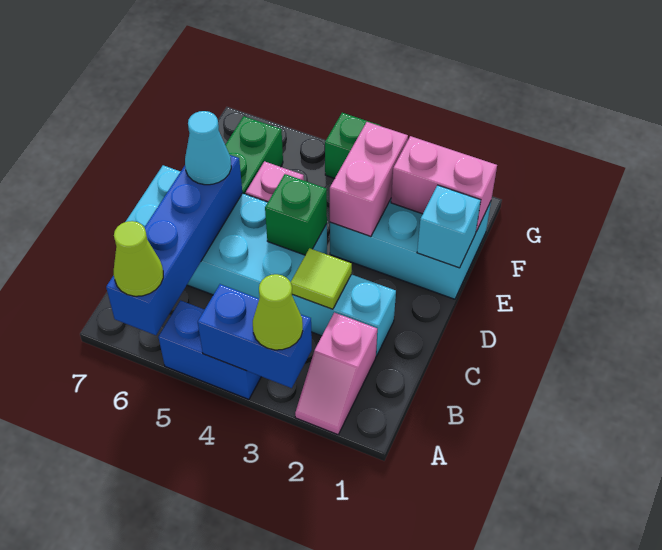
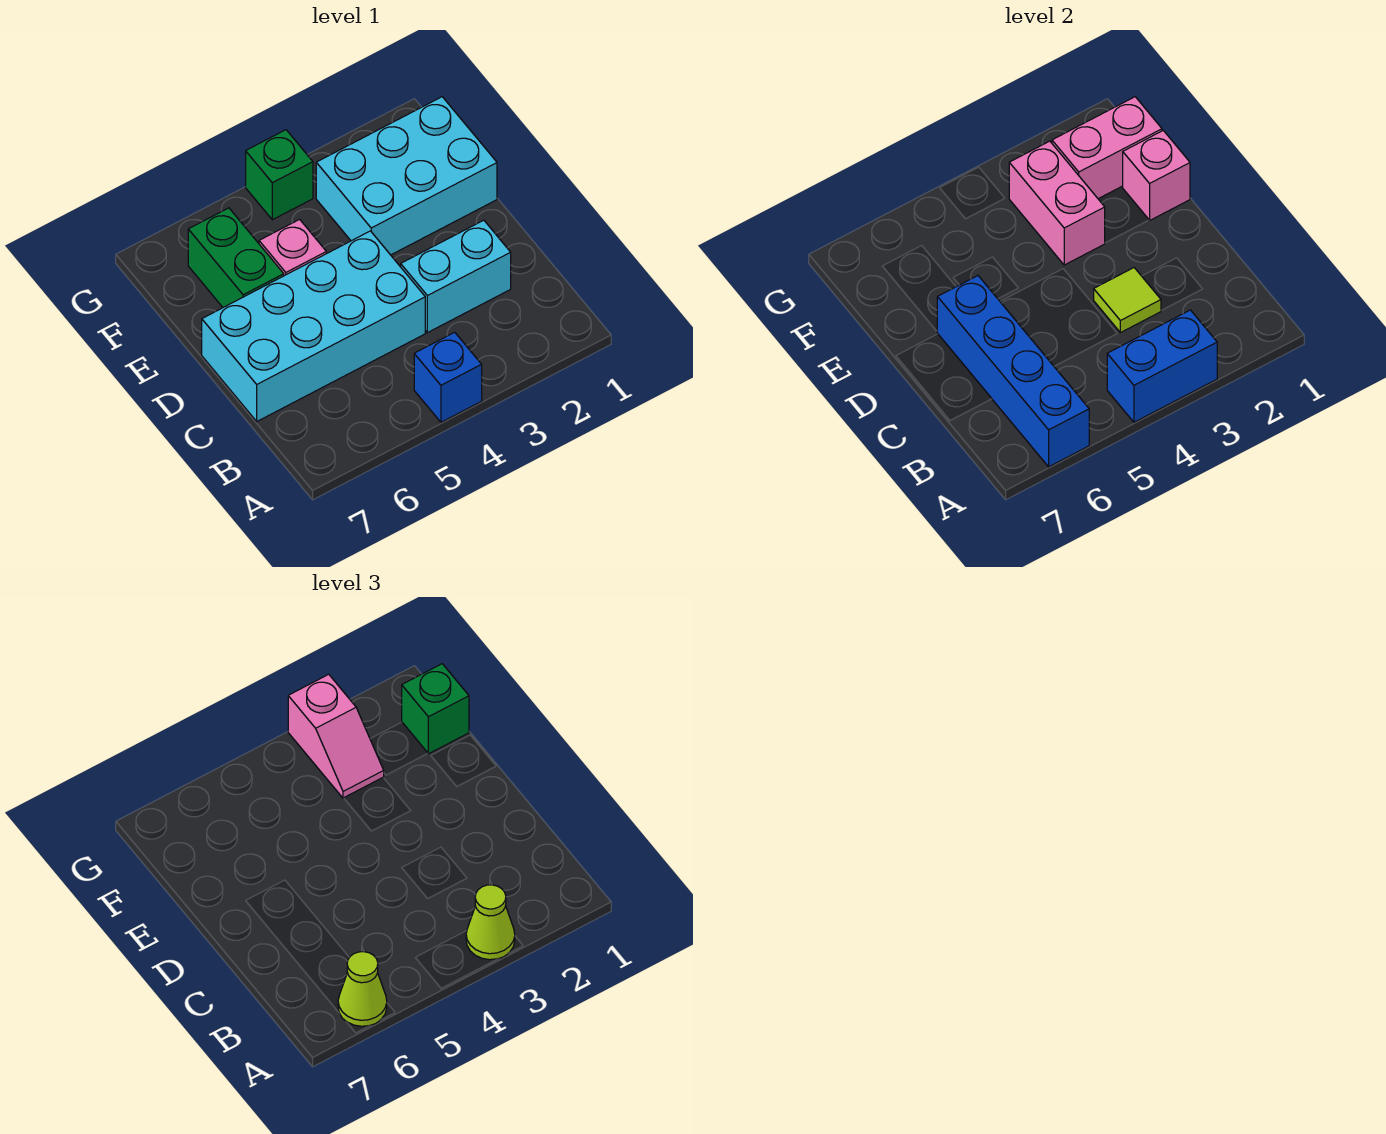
pink slope A2:B2 level 1 top B -> pink slope F3:G3 level 3 top G
blue brick A4:A5 level 1 -> blue brick A4 level 1
green brick D4 level 2 -> green brick F1 level 3
cyan cone D6 level 3 -> none
cyan brick E1 level 2 -> pink brick E1 level 2

